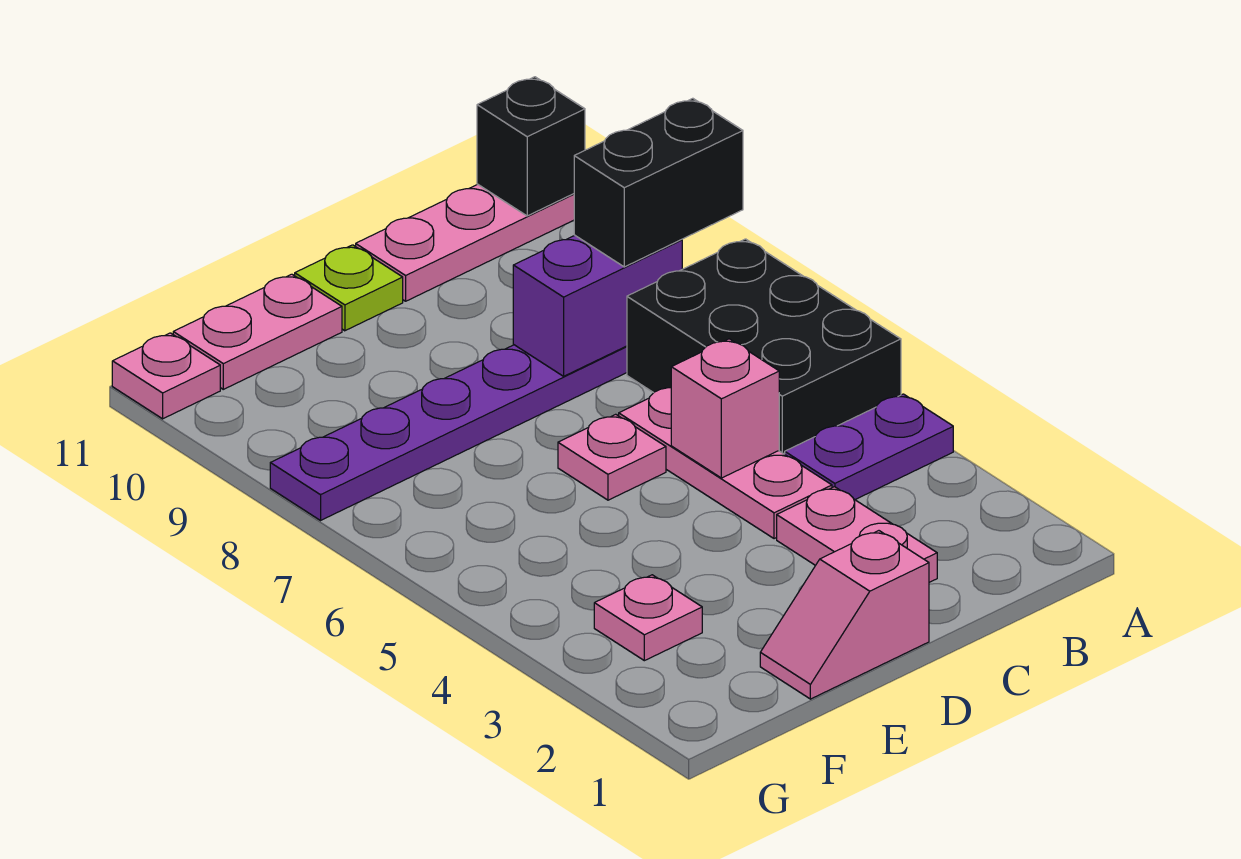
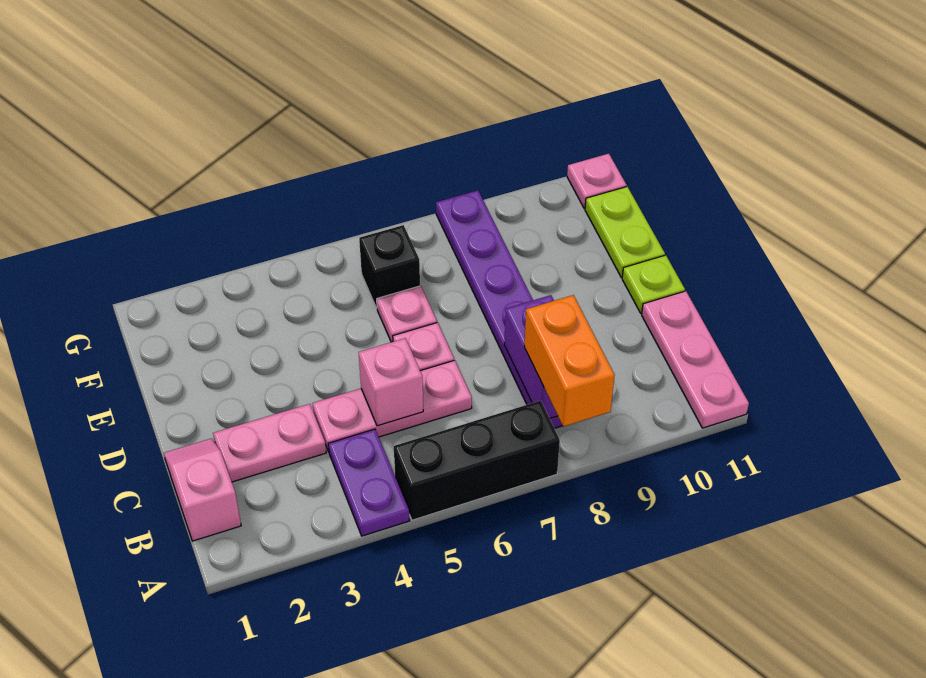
black brick A5:B7 level 1 -> black brick A5:A7 level 1
black brick A8:B8 level 3 -> orange brick A8:B8 level 3
black brick A11 level 2 -> black brick F6 level 1
pink slope D1:E1 level 1 top D -> pink slope B1:C1 level 1 top B
pink plate E11:F11 level 1 -> lime plate E11:F11 level 1
pink plate F3 level 1 -> pink plate E6 level 1

